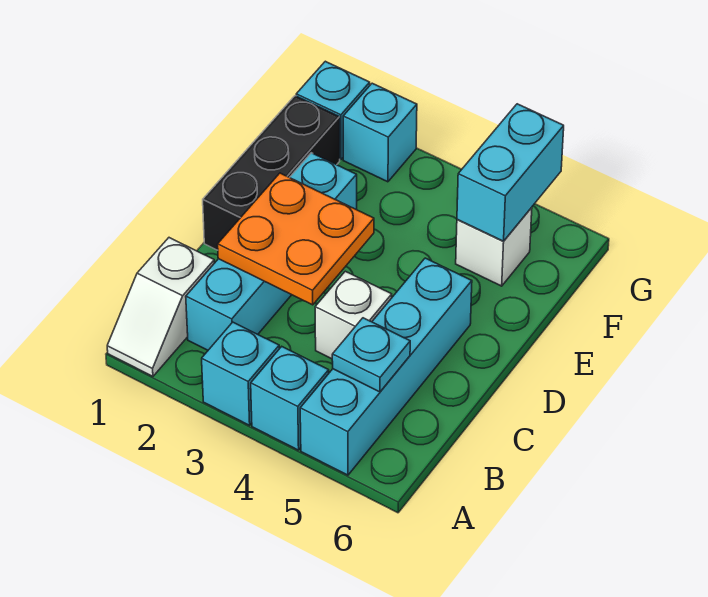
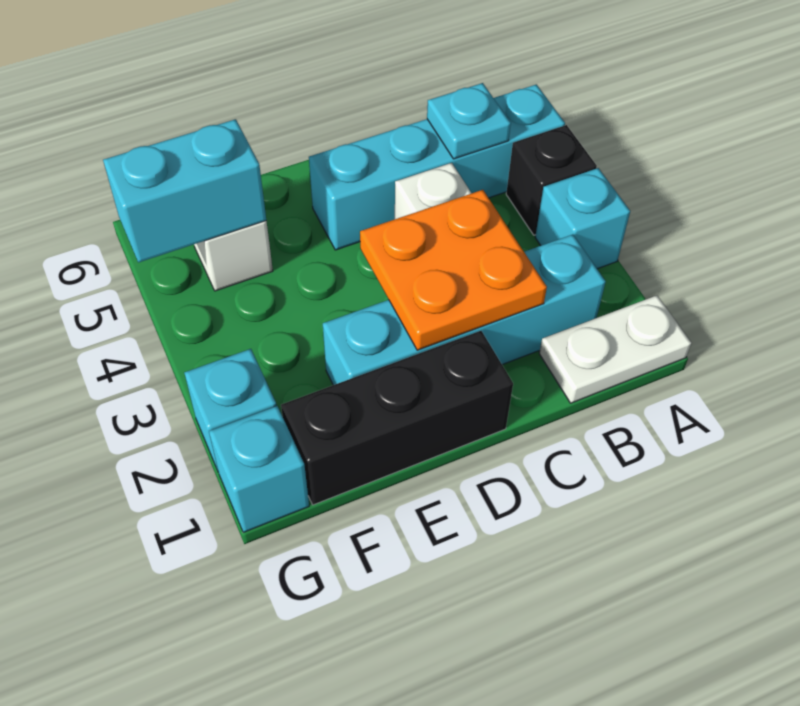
white slope A1:B1 level 1 top B -> white plate A1:B1 level 1
cyan brick A4 level 1 -> black brick A4 level 1

